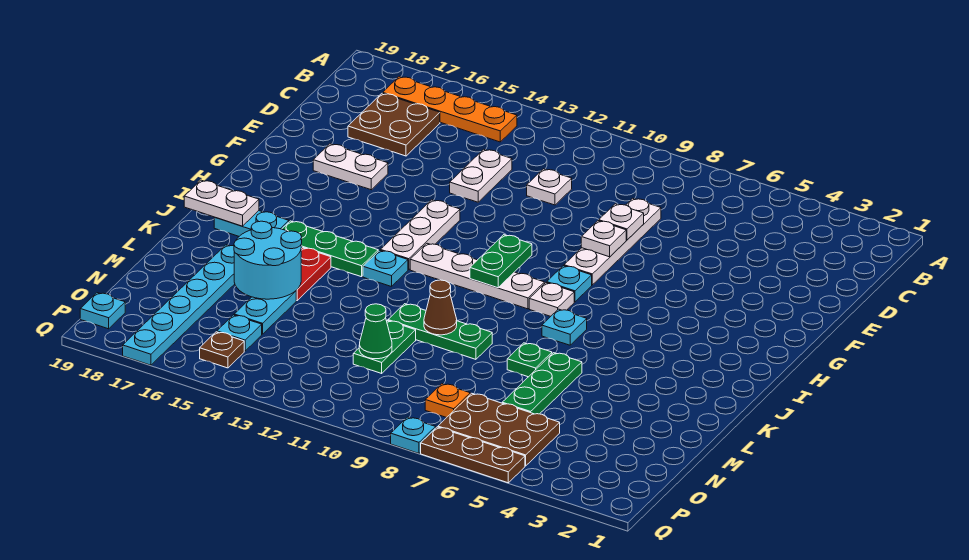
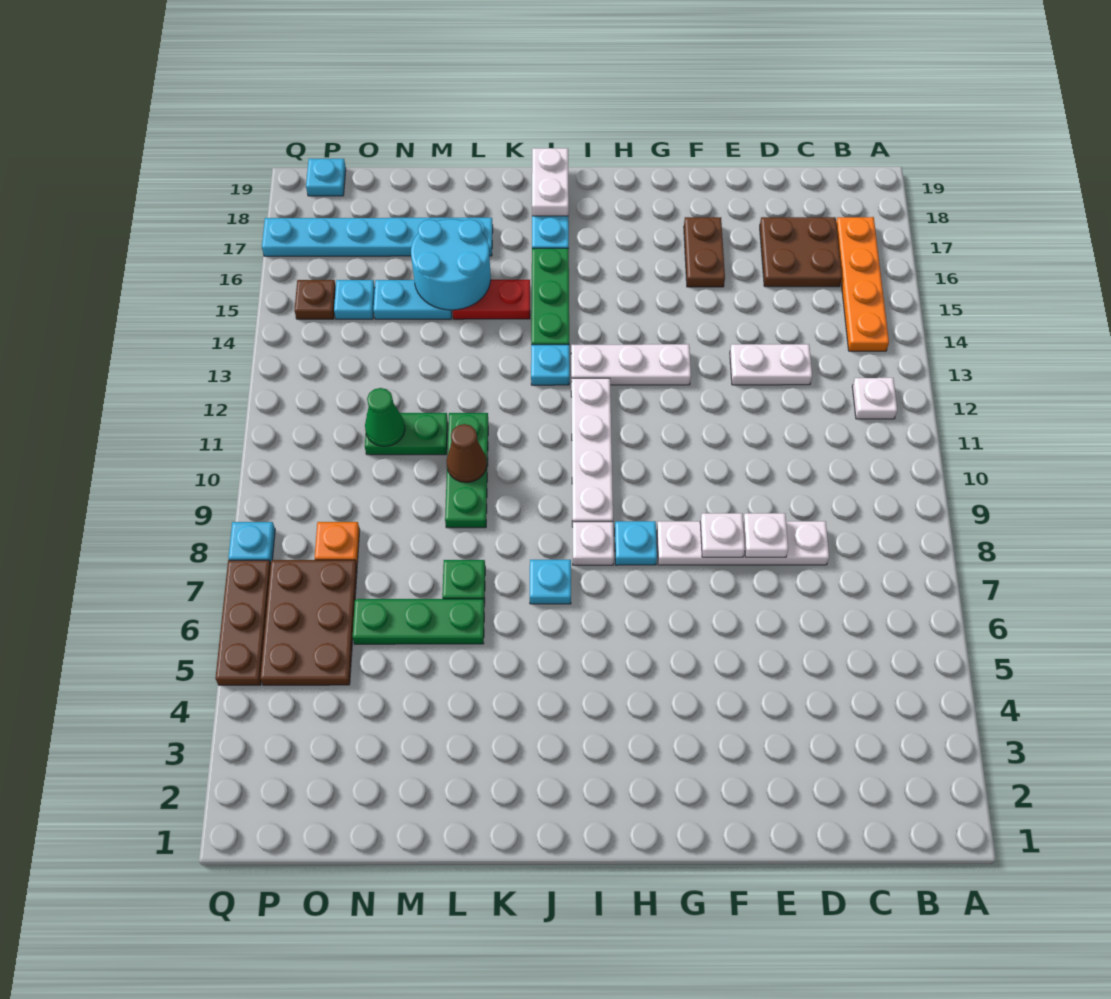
white plate D11 level 1 -> white plate B12 level 1
white plate F16:F17 level 1 -> brown plate F16:F17 level 1
green plate H10:I10 level 2 -> none

